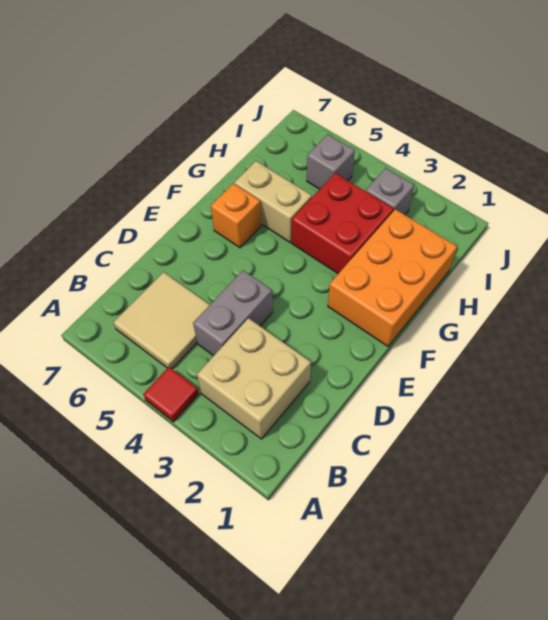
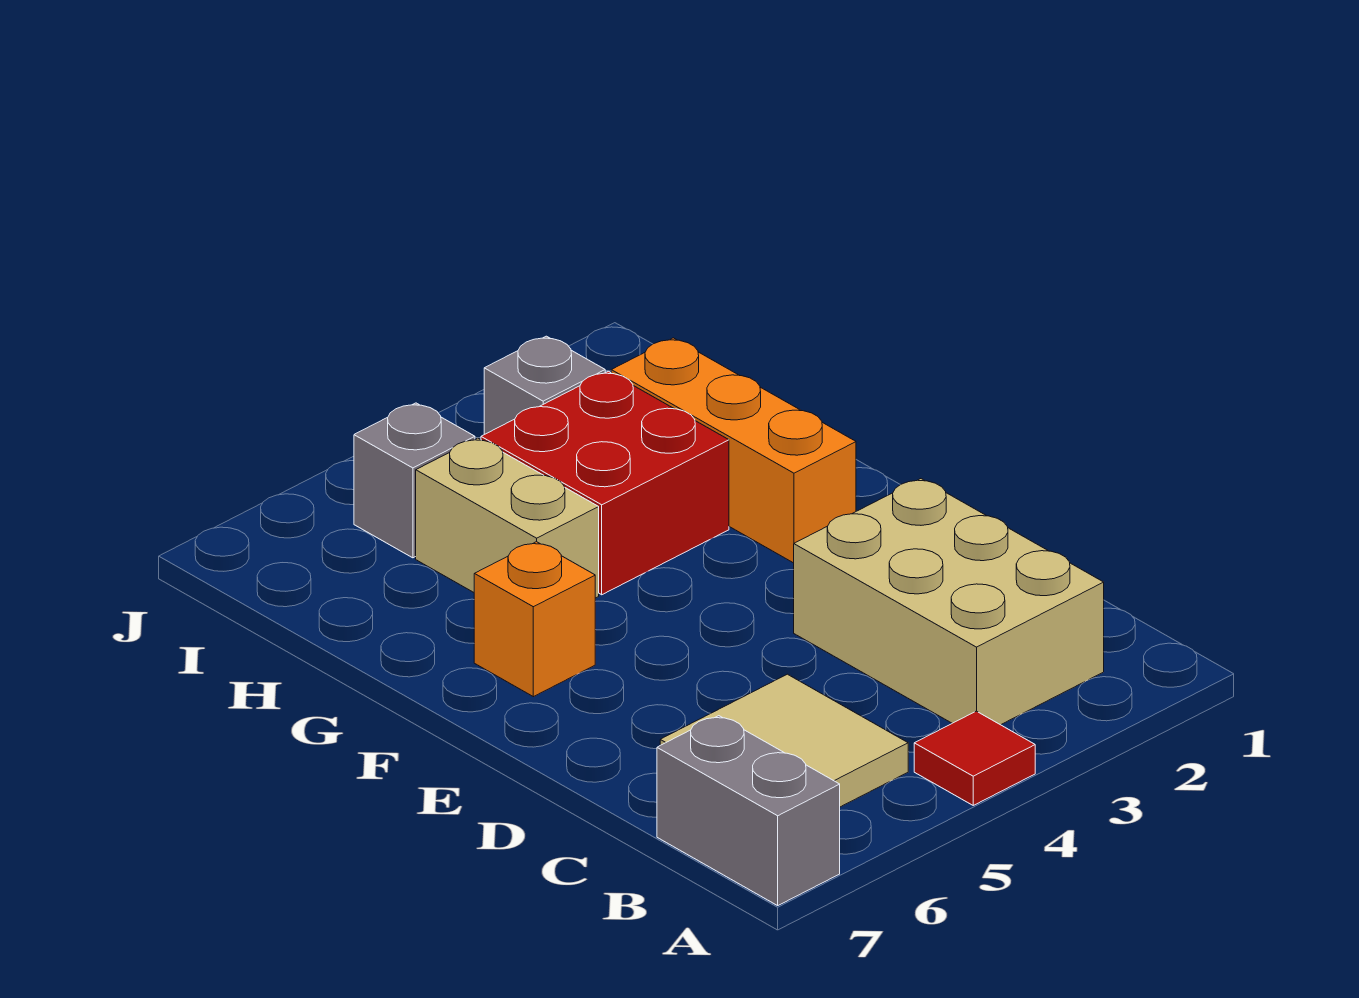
tan brick B2:C3 level 1 -> tan brick B2:D3 level 1
grey brick C4:D4 level 1 -> grey brick A7:B7 level 1
orange brick F1:H2 level 1 -> orange brick F2:H2 level 1
tan brick G5:G6 level 1 -> tan brick G5:H5 level 1

